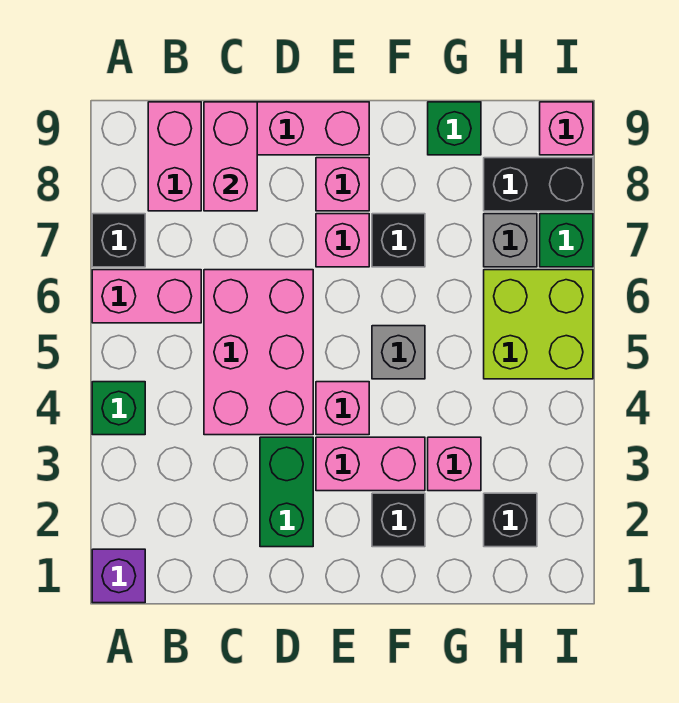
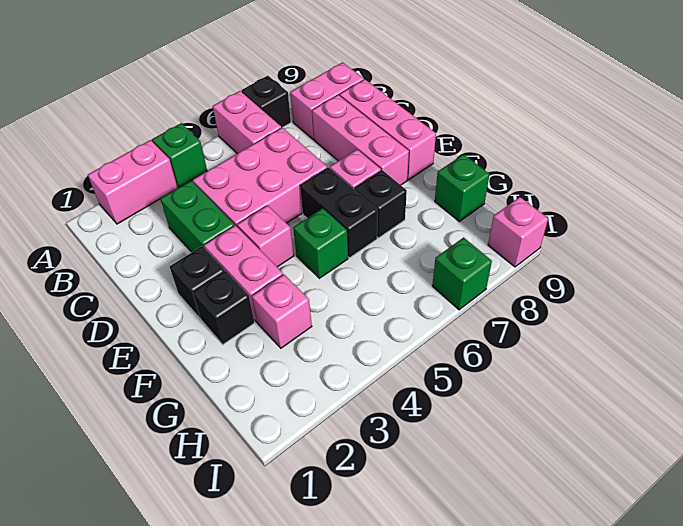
purple brick A1 level 1 -> none
pink brick C8:C9 level 2 -> pink brick A2:A3 level 1
green brick D2:D3 level 1 -> green brick C3:D3 level 1
pink brick E8 level 1 -> pink brick C8:E8 level 1
grey brick F5 level 1 -> green brick F5 level 1
black brick H2 level 1 -> black brick E2 level 1
lime brick H5:I6 level 1 -> none
grey brick H7 level 1 -> none
black brick H8:I8 level 1 -> black brick E6:F6 level 1

